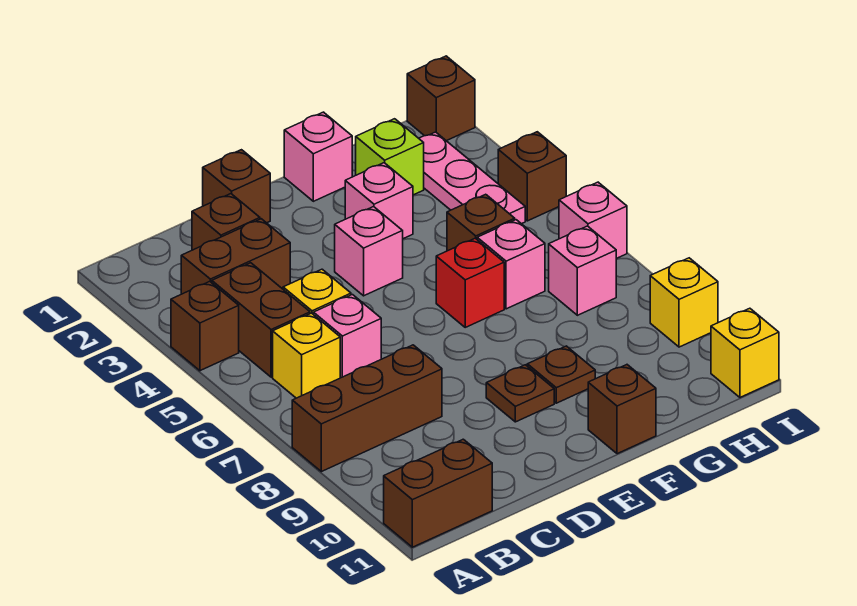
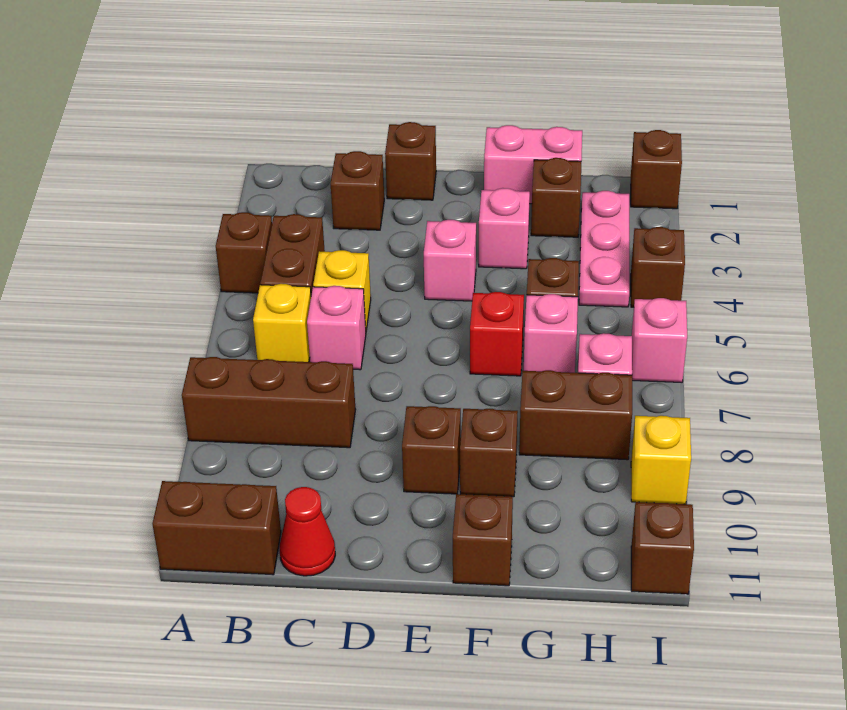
brown brick B3:C3 level 1 -> brown brick G8:H8 level 1
none -> red cone C11 level 1
brown plate E9 level 1 -> brown brick E9 level 1
pink brick F1 level 1 -> pink brick F1:G1 level 1
brown plate F9 level 1 -> brown brick F9 level 1
lime brick G2 level 1 -> brown brick G2 level 1
yellow brick I11 level 1 -> brown brick I11 level 1

